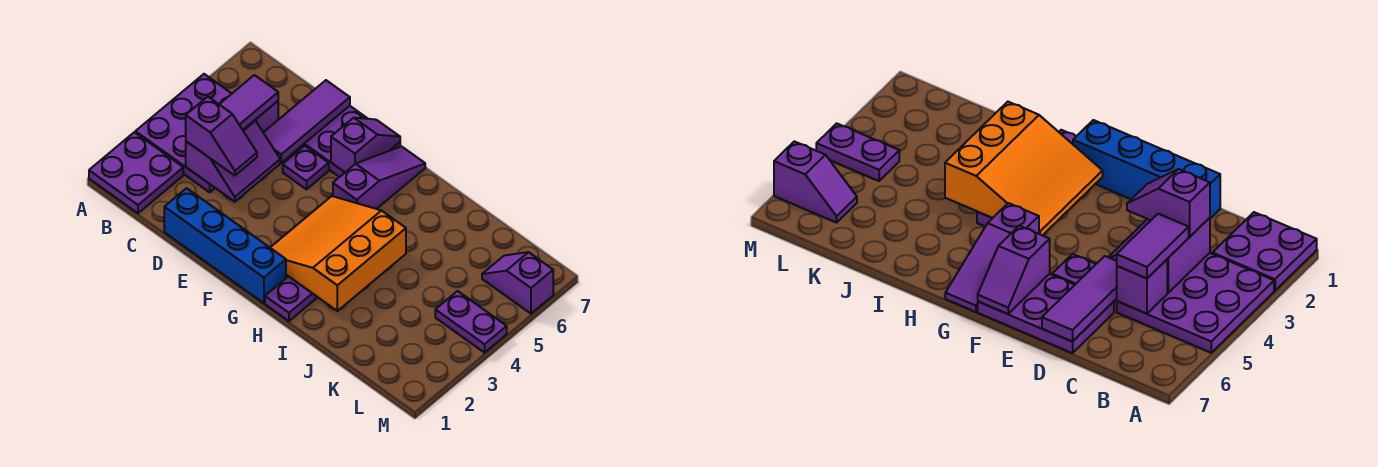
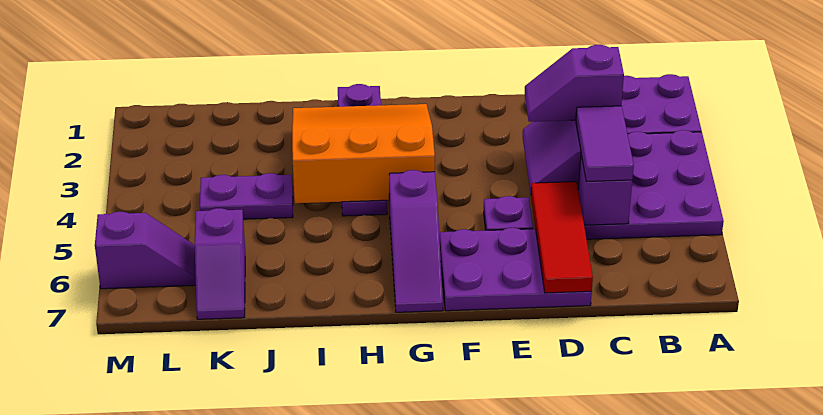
blue brick D1:G1 level 1 -> none
purple tile D5:D7 level 2 -> red tile D5:D7 level 2
purple slope F6:F7 level 2 top 6 -> purple slope K6:K7 level 1 top 6
orange slope G2:I4 level 2 top I -> orange slope G2:I4 level 2 top 4
purple plate L4:M4 level 1 -> purple plate J4:K4 level 1

